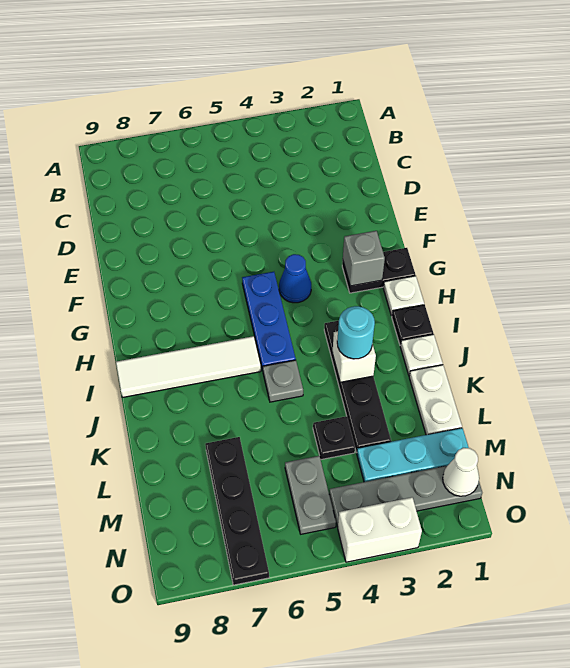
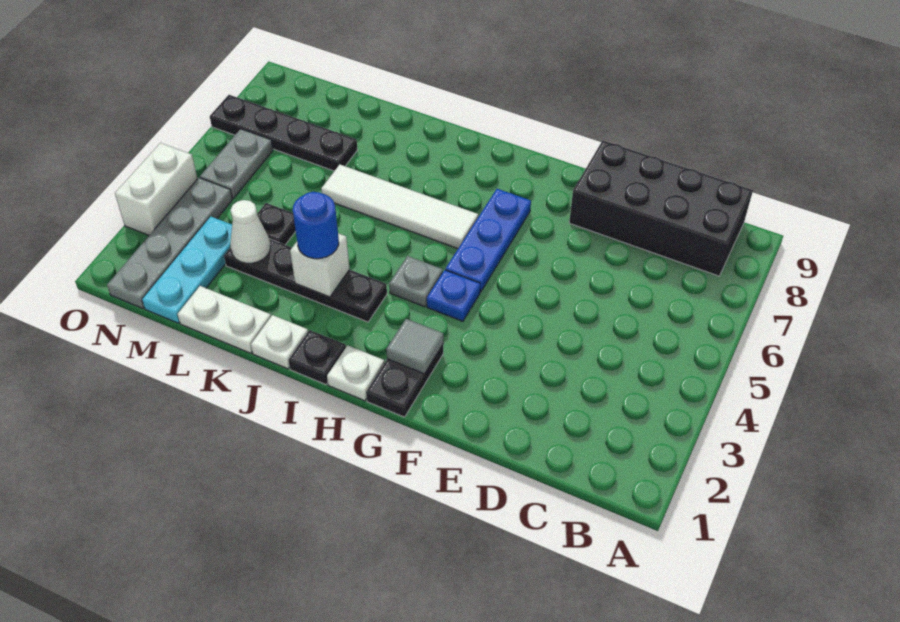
none -> black brick B8:E9 level 1
grey brick G2 level 2 -> grey tile G2 level 2
blue cone G4 level 1 -> blue plate G4 level 1
blue plate G5:I5 level 1 -> blue plate G5:G7 level 1
white tile I6:I9 level 1 -> white tile H6:K6 level 1
cyan round brick J3 level 3 -> blue round brick J3 level 3
grey plate J5 level 1 -> grey plate H4 level 1
grey plate M5:N5 level 1 -> grey plate N5:N6 level 1
white cone N1 level 2 -> white cone L3 level 2

